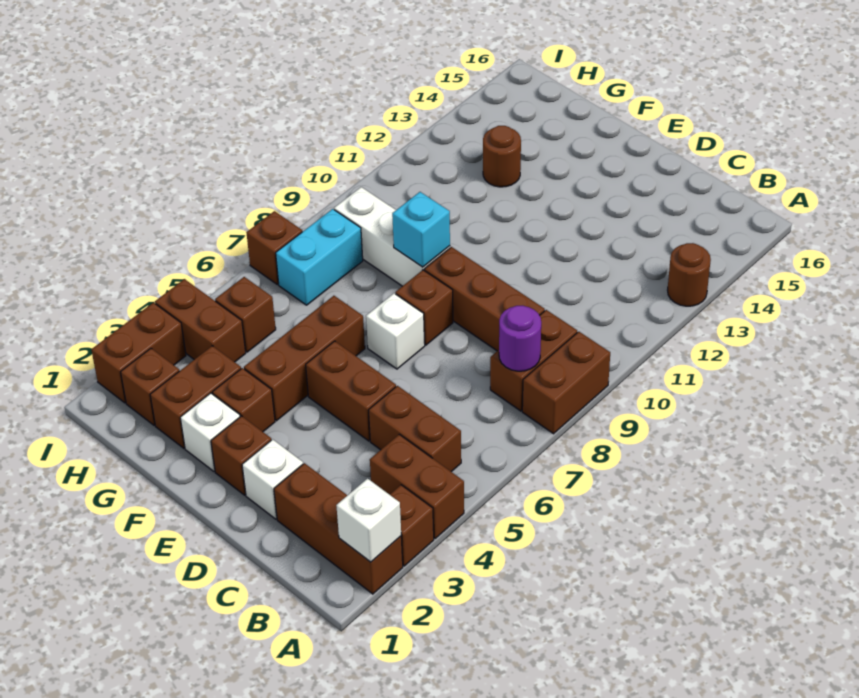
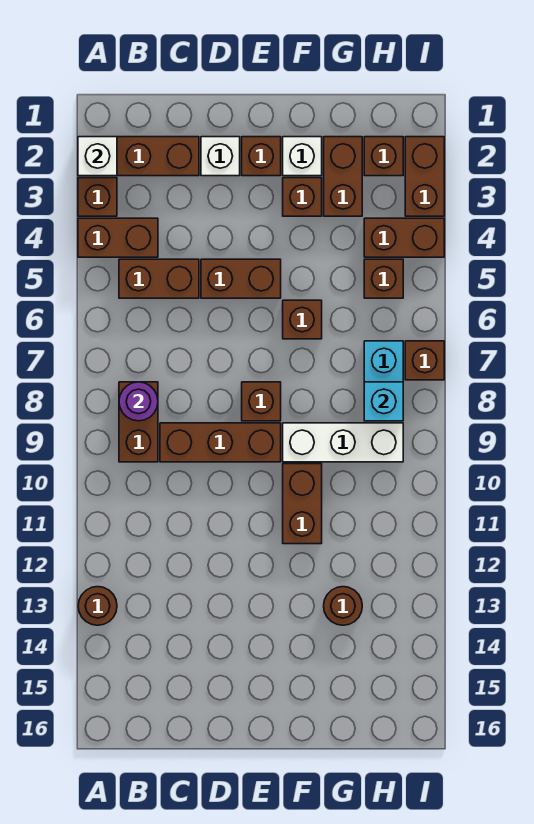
brown brick A8:A9 level 1 -> brown brick F10:F11 level 1
white brick E7 level 1 -> none
brown brick F4:F6 level 1 -> brown brick F6 level 1
cyan brick F9 level 2 -> cyan brick H8 level 2

